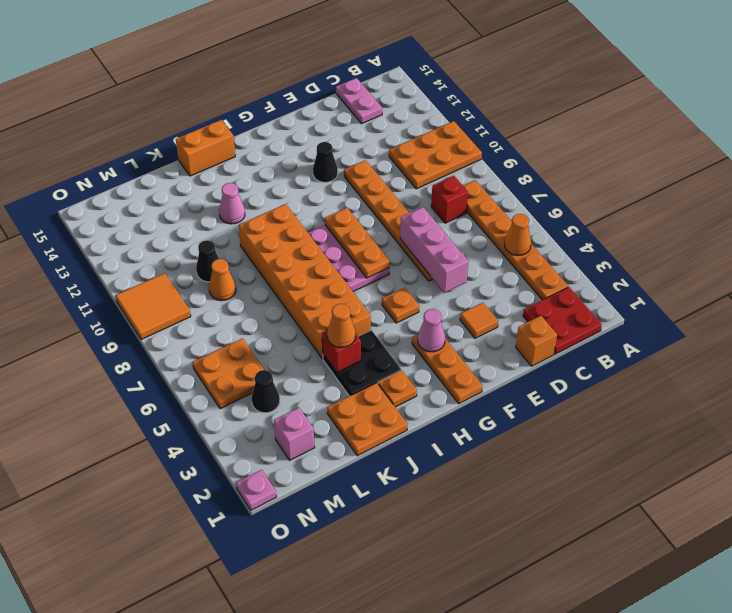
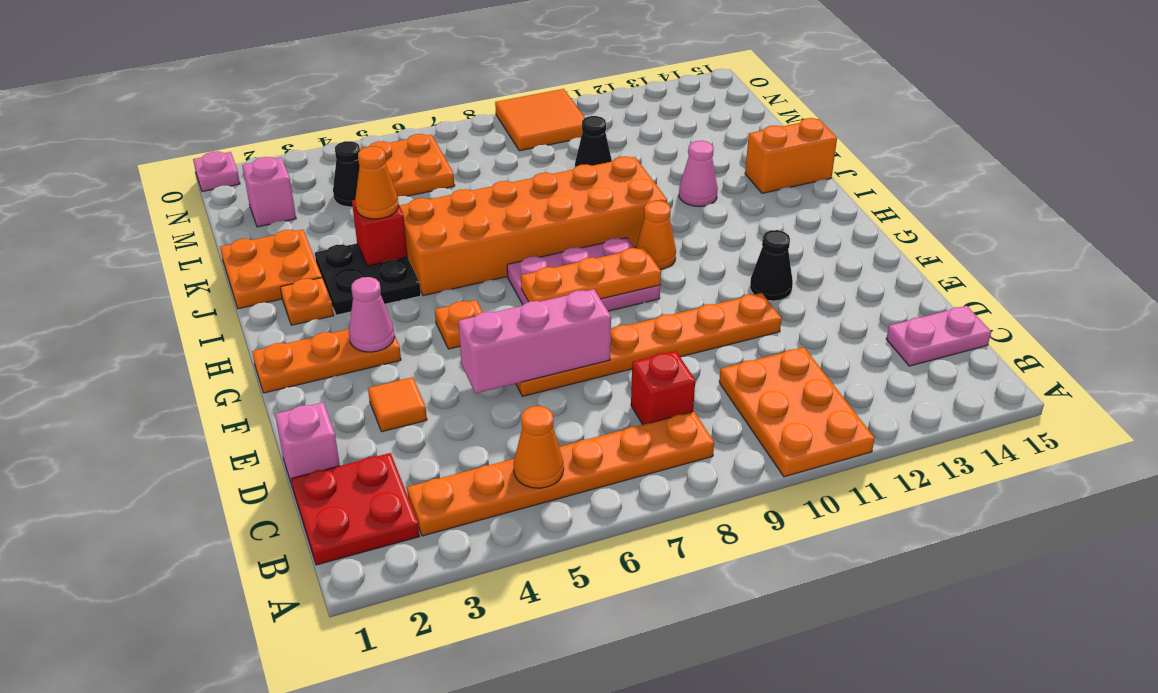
orange brick D1 level 1 -> pink brick D1 level 1
orange brick I15:J15 level 1 -> orange brick J14:J15 level 1
orange cone L9 level 1 -> orange cone H10 level 1

